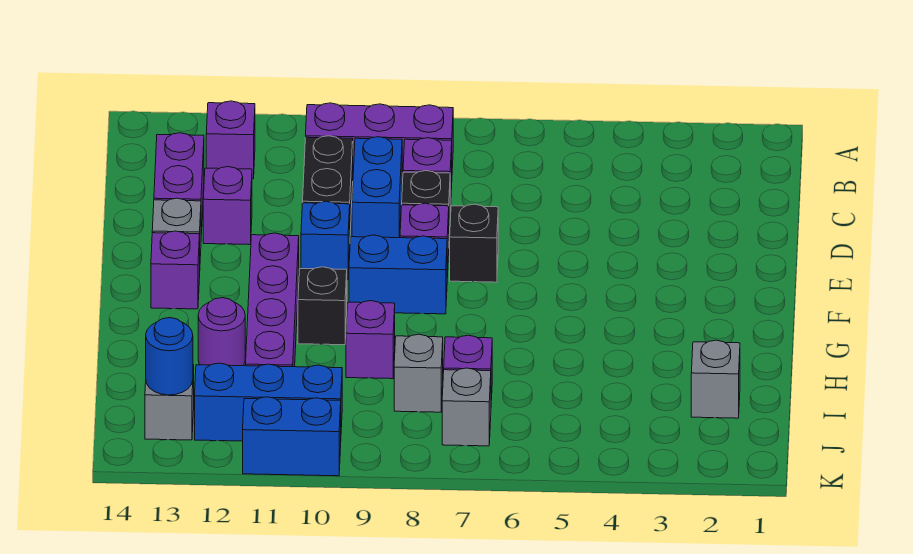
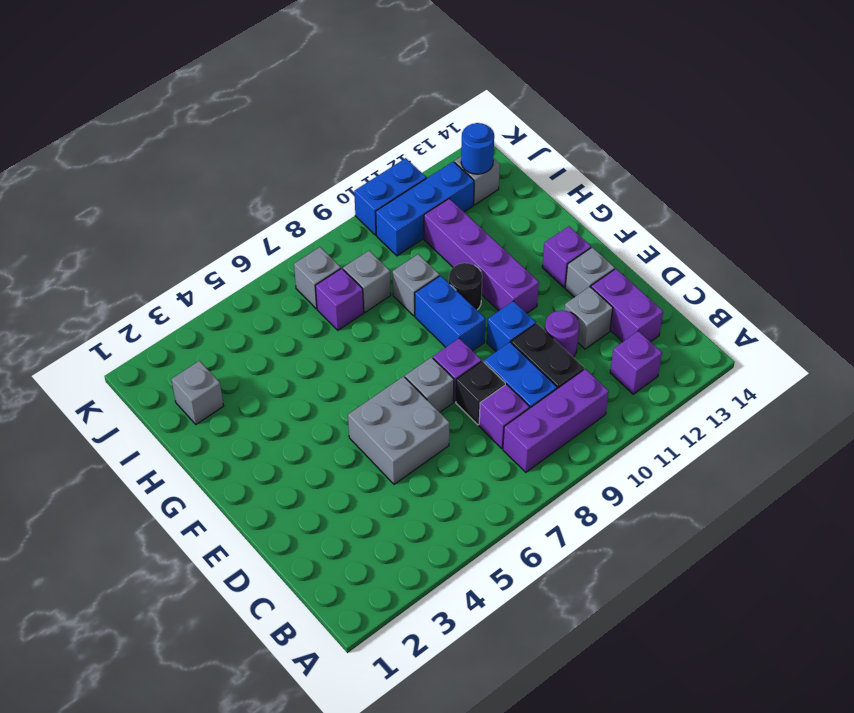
none -> grey brick D5:E6 level 1
purple brick D12 level 1 -> grey brick D12 level 1
black brick E7 level 1 -> grey brick E7 level 1
blue brick F8:F9 level 1 -> blue brick F9:G9 level 1
black brick G10 level 1 -> black round brick G10 level 1
purple brick H9 level 1 -> grey brick H9 level 1
purple round brick H12 level 1 -> purple round brick D11 level 1

